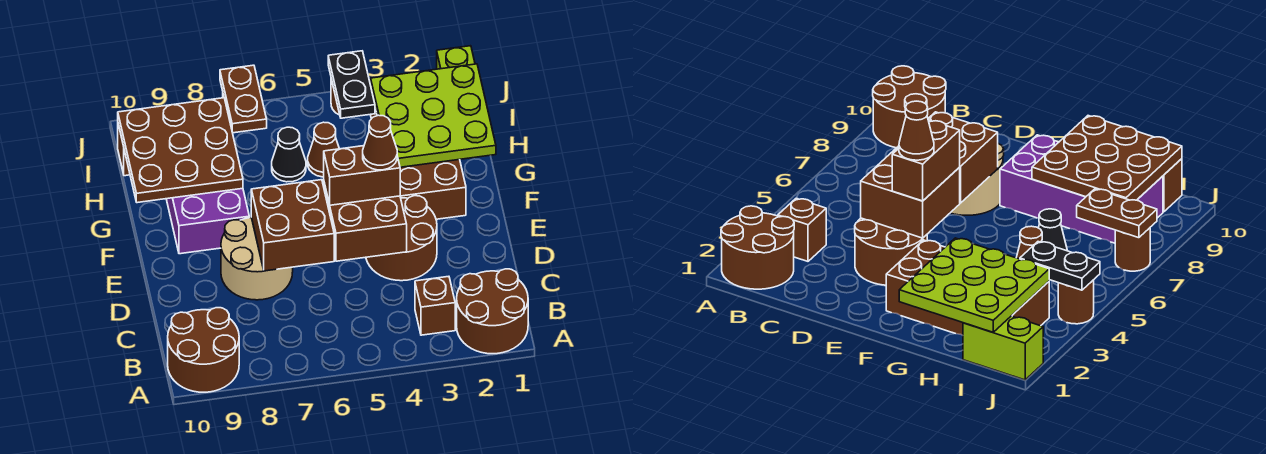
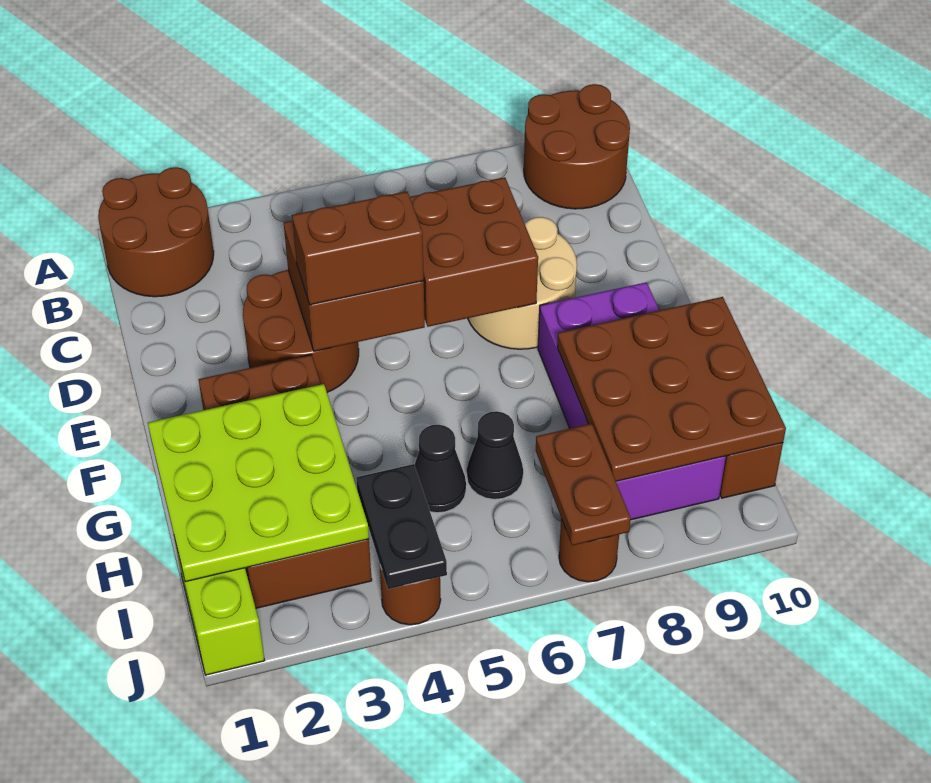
brown brick B3 level 1 -> none
brown cone E4 level 4 -> none
brown cone H5 level 1 -> black cone H5 level 1

